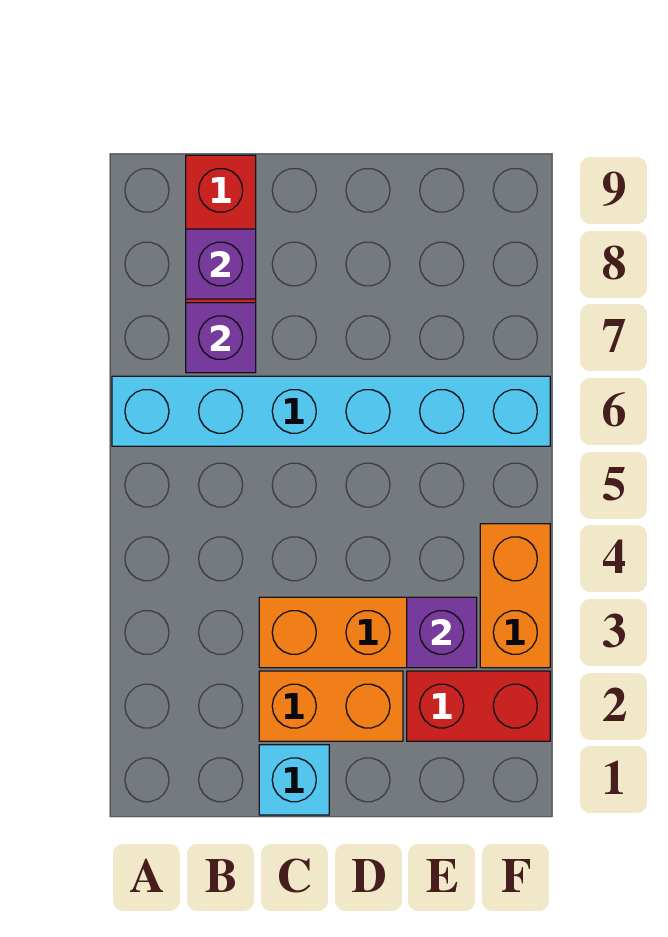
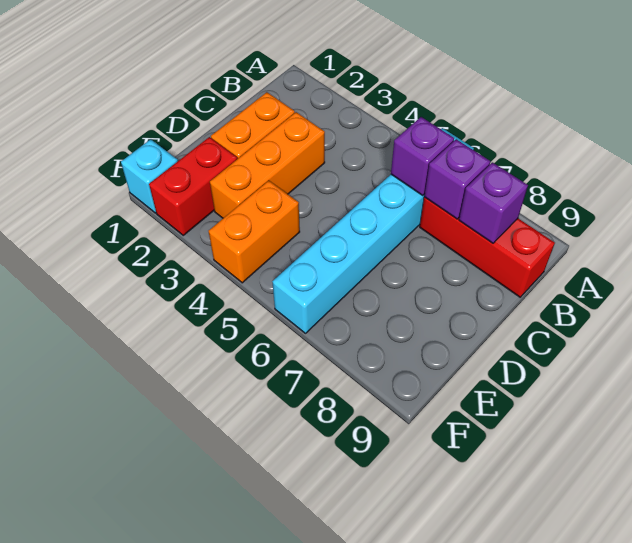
cyan brick C1 level 1 -> cyan brick F1 level 1
purple brick E3 level 2 -> purple brick B6 level 2
orange brick F3:F4 level 1 -> orange brick E4:F4 level 1

